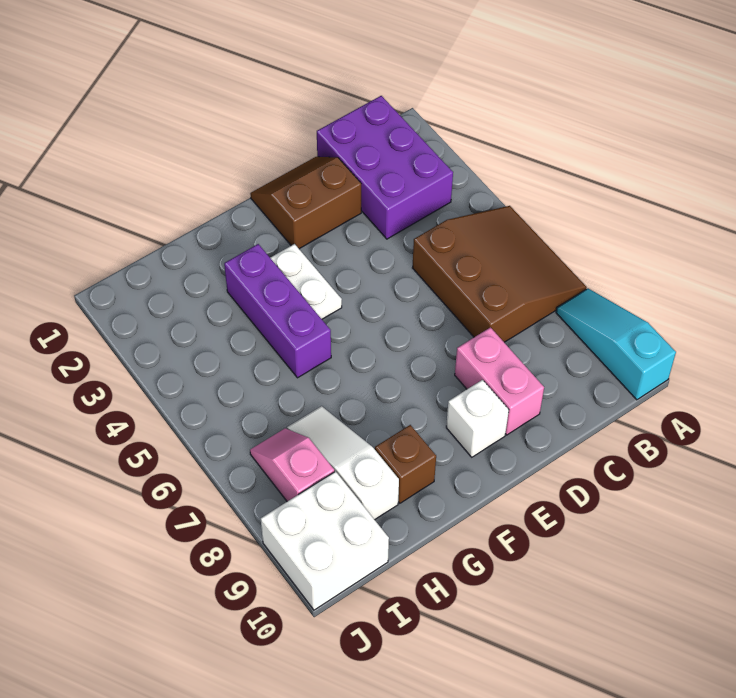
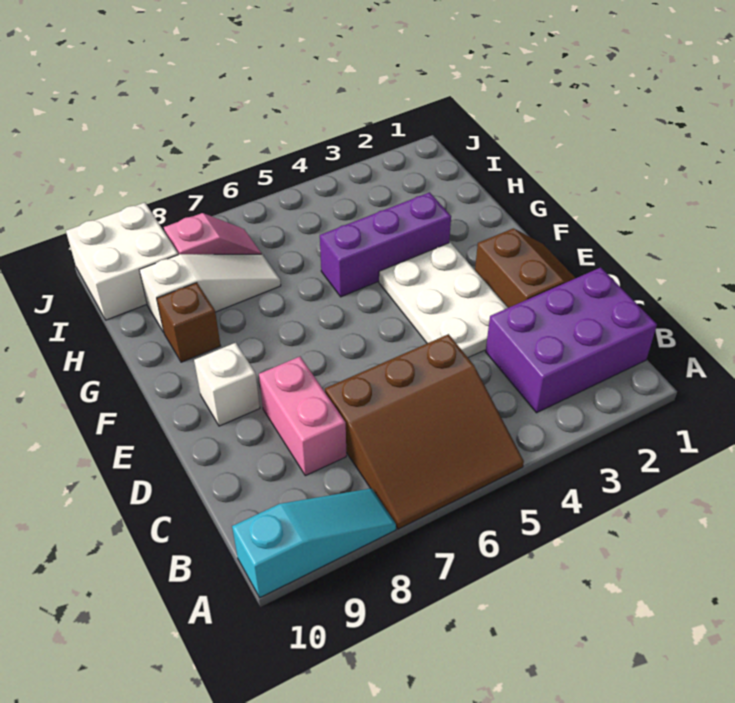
pink brick D8:D9 level 1 -> pink brick C8:D8 level 1
white plate F3:F4 level 1 -> white plate D3:F4 level 1

